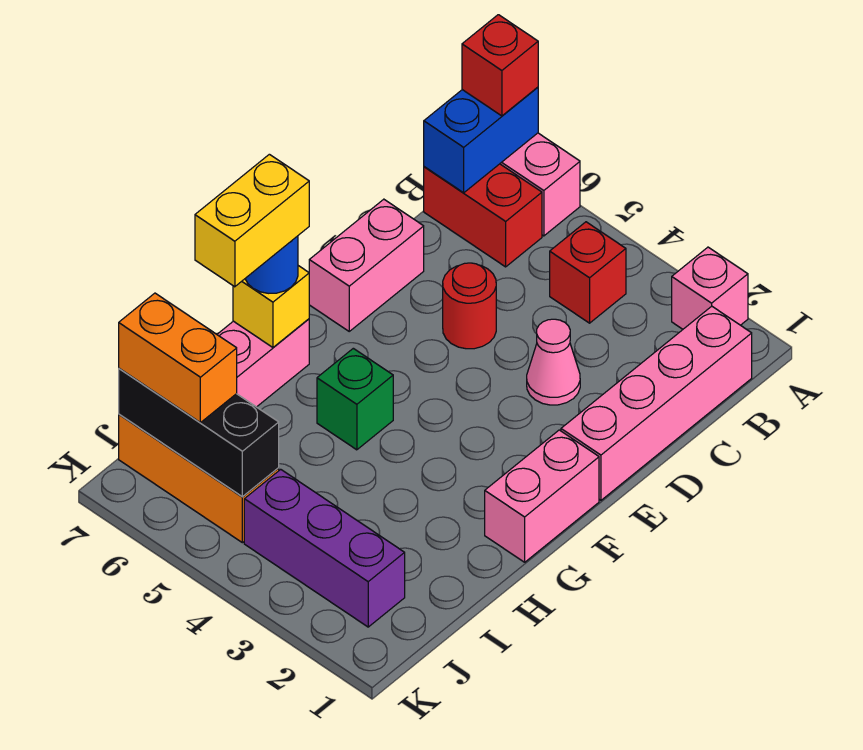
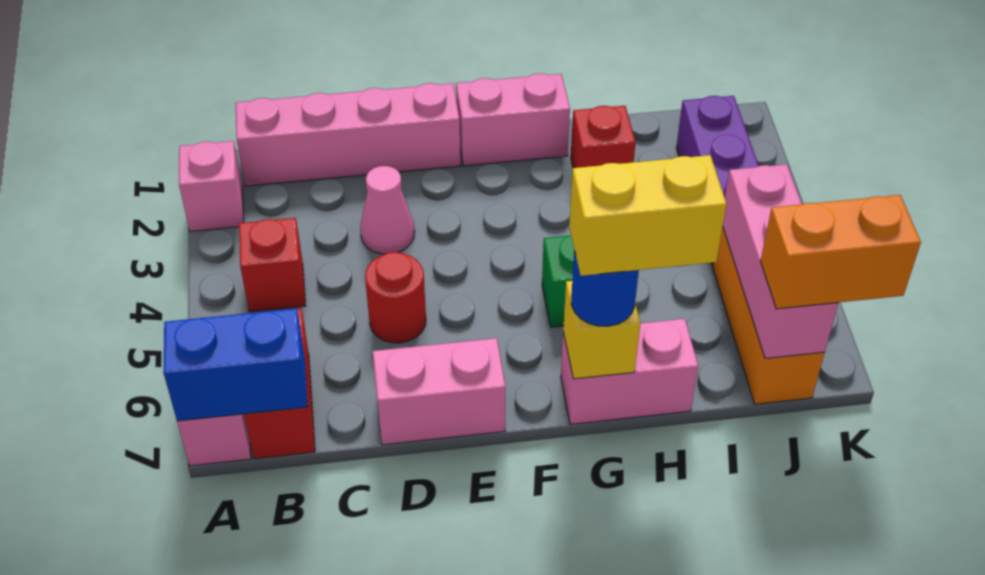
red brick A7 level 3 -> red brick H2 level 1
black brick J5:J7 level 2 -> pink brick J5:J7 level 2
orange brick J6:J7 level 3 -> orange brick J7:K7 level 3

